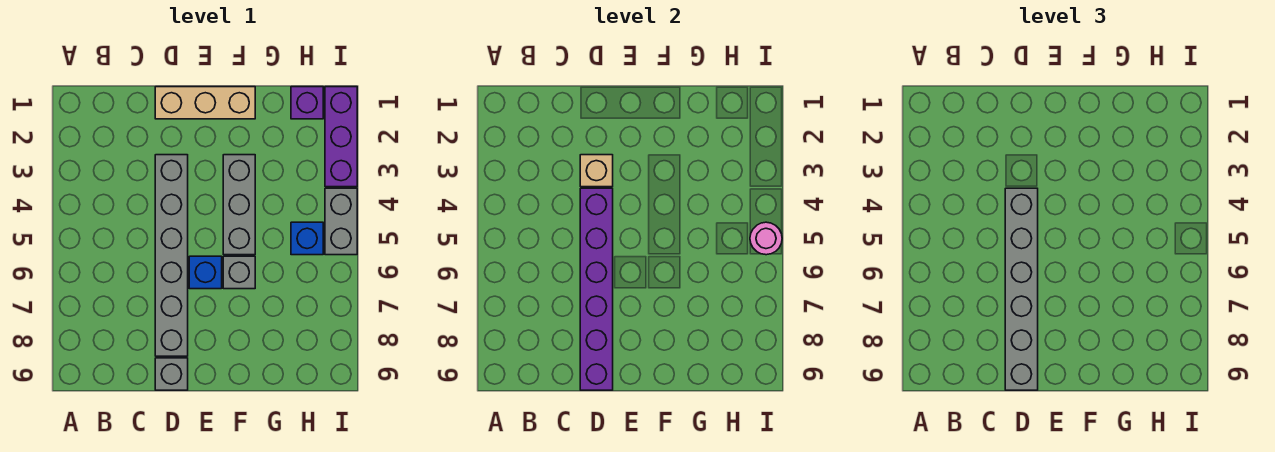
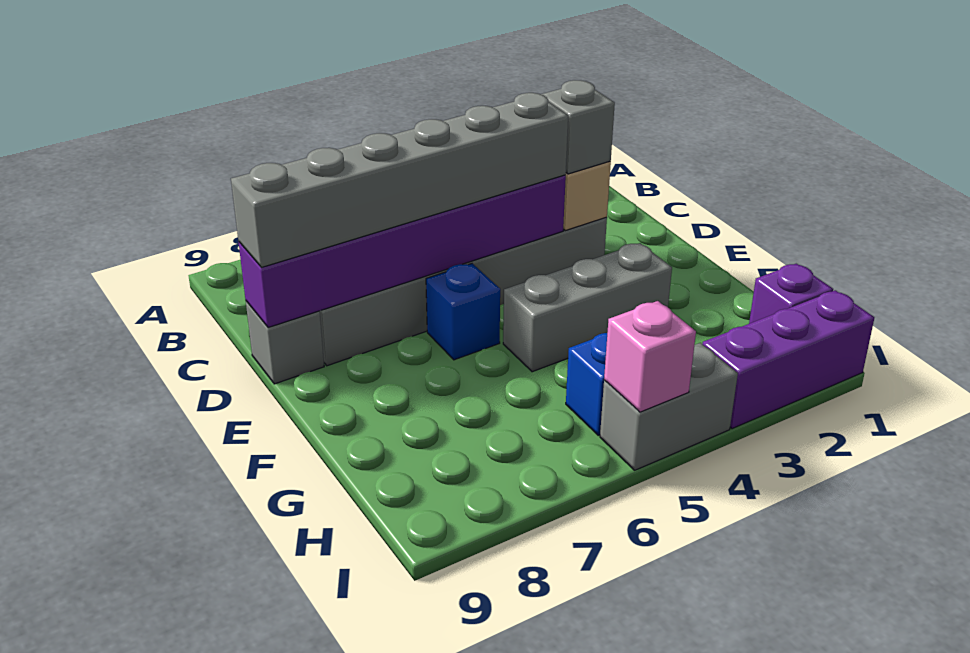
tan brick D1:F1 level 1 -> none
grey brick F6 level 1 -> grey brick D3 level 3
pink round brick I5 level 2 -> pink brick I5 level 2

